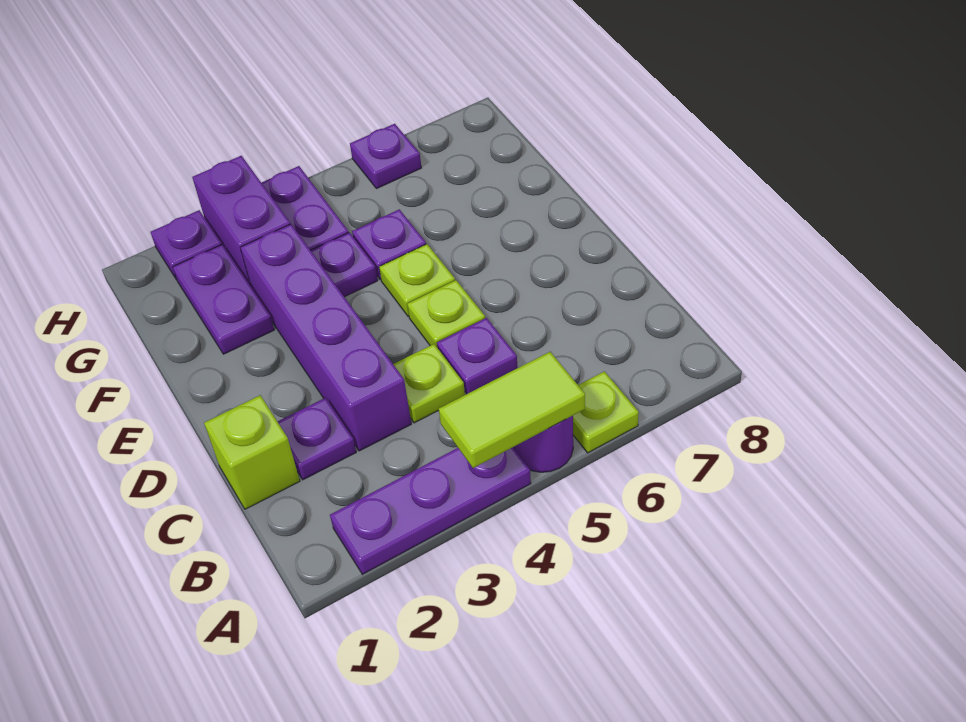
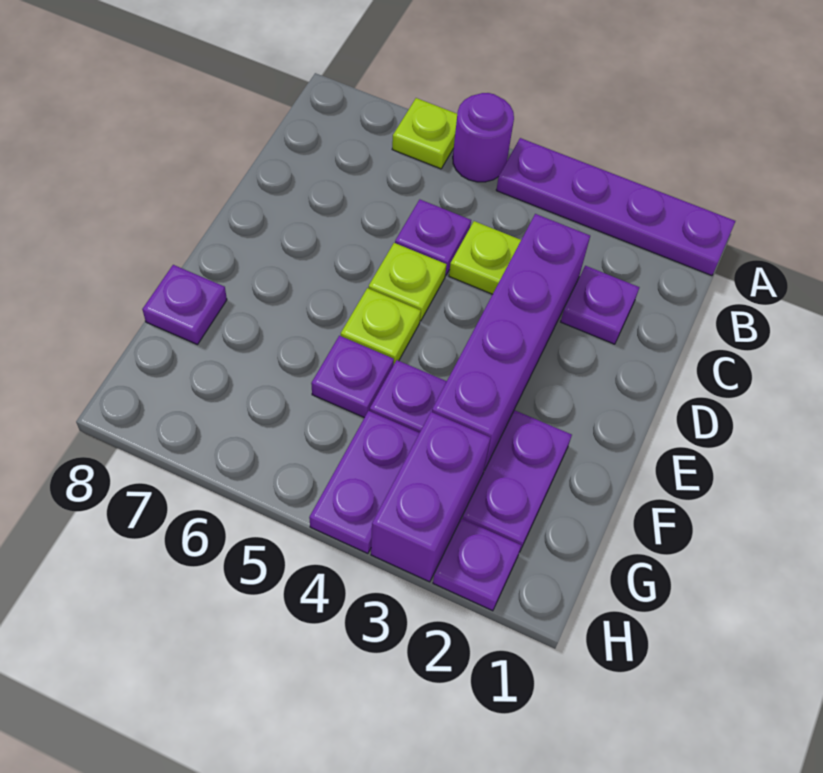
purple plate A2:A4 level 1 -> purple plate A1:A4 level 1
lime tile A4:A5 level 2 -> none
lime brick C1 level 1 -> none
purple plate H6 level 1 -> purple plate F8 level 1

